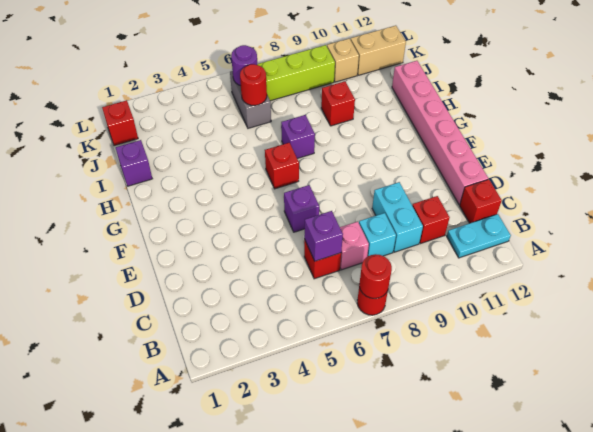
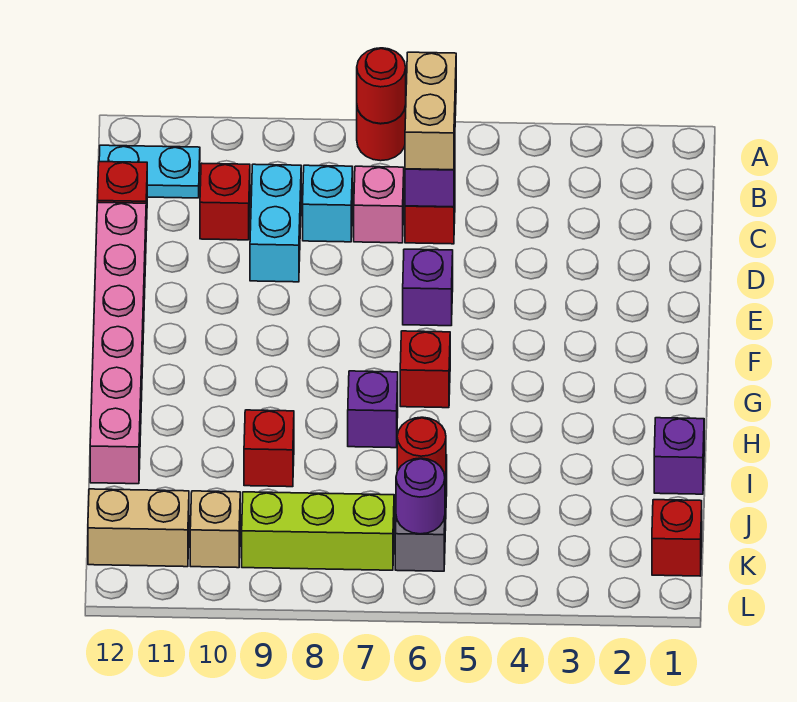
none -> tan brick B6:C6 level 3

